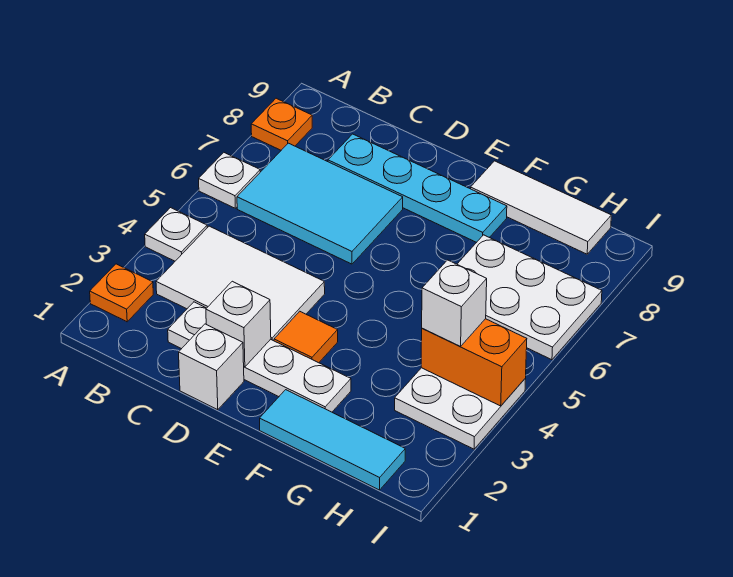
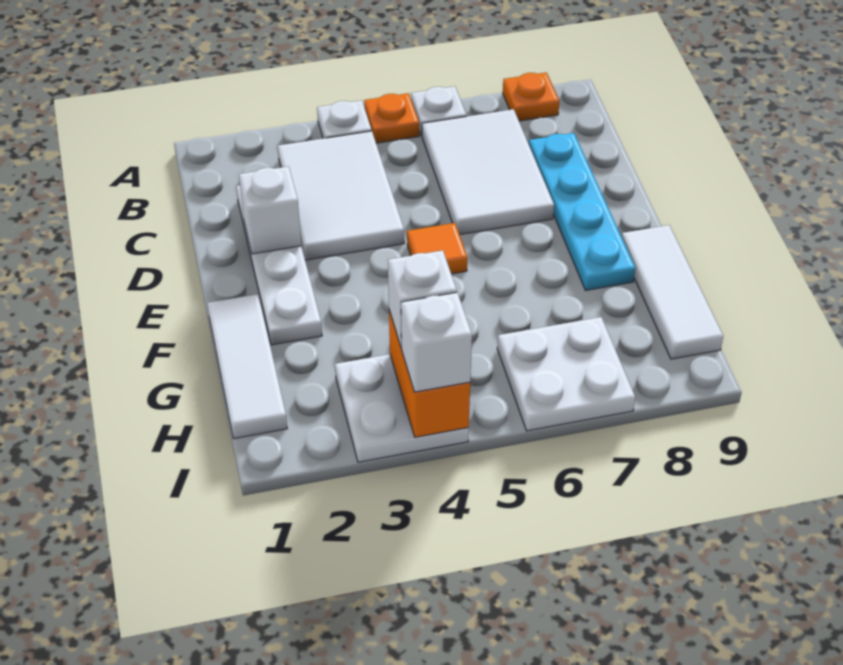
orange plate A2 level 1 -> orange plate A5 level 1
cyan tile B6:D7 level 1 -> white tile B6:D7 level 1
white brick D1 level 1 -> white brick I4 level 3
orange tile E3 level 1 -> orange tile E5 level 1
cyan tile F1:H1 level 1 -> white tile F1:H1 level 1
white plate G6:I7 level 1 -> white plate H6:I7 level 1

